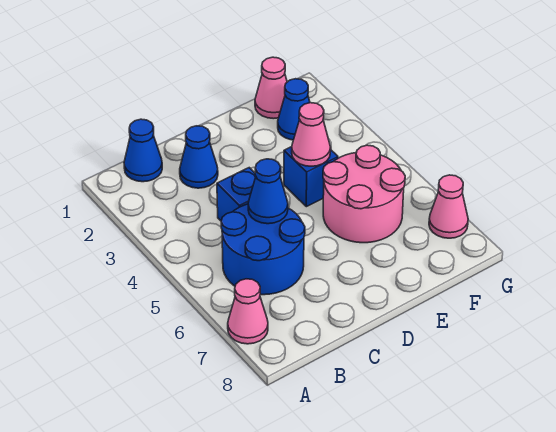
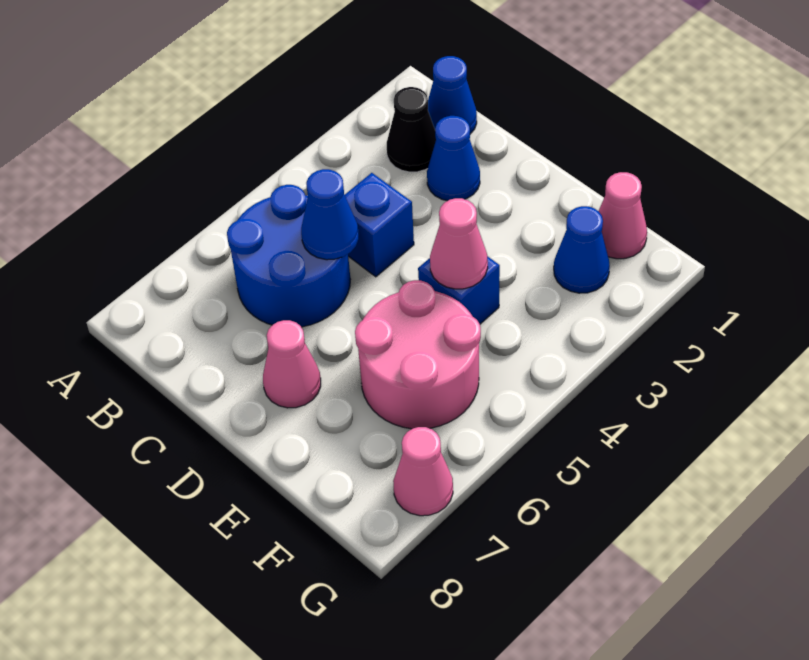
pink cone A7 level 1 -> pink cone D7 level 1
none -> black cone B2 level 1

